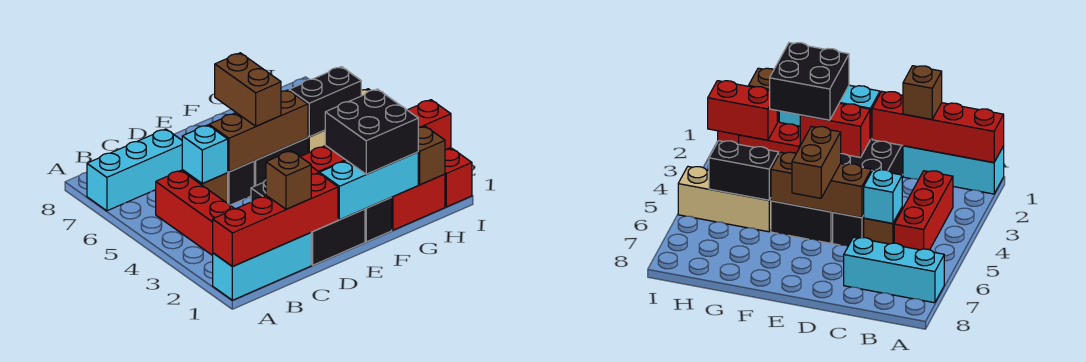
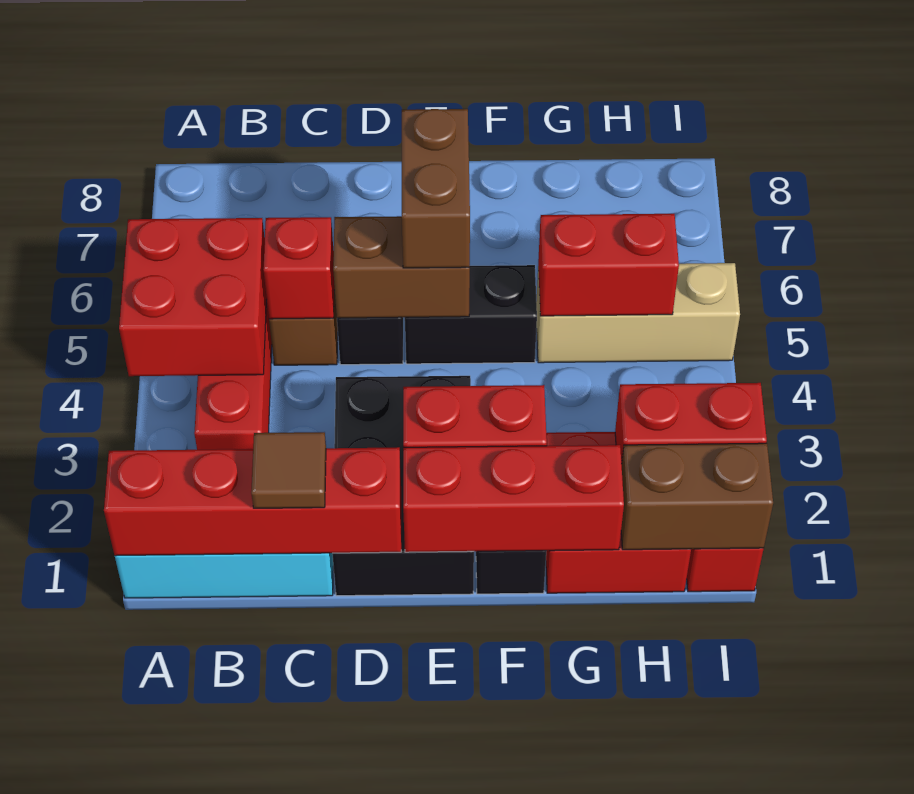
none -> red brick A4:B5 level 2
cyan brick A7:C7 level 1 -> none
brown brick C1 level 3 -> brown tile C1 level 3
cyan brick C5 level 2 -> red brick C5 level 2
brown brick D5:F5 level 2 -> brown brick D5:E5 level 2
cyan brick E1:G1 level 2 -> red brick E1:G1 level 2
black brick F1:G2 level 3 -> none
black brick G5:H5 level 2 -> red brick G5:H5 level 2
brown brick H1 level 2 -> brown brick H1:I1 level 2

